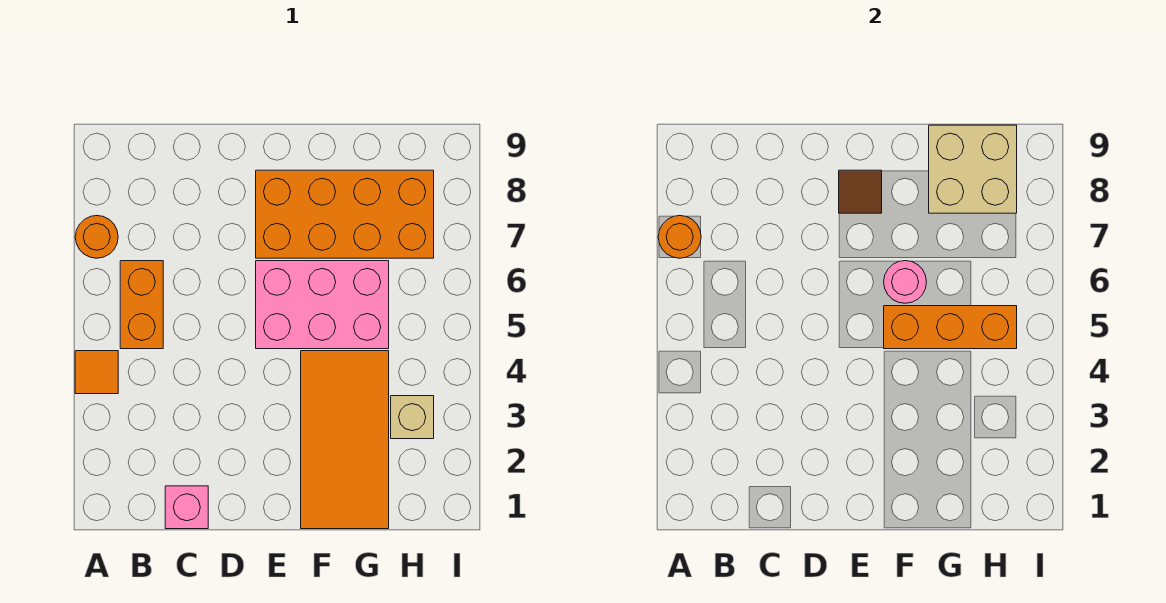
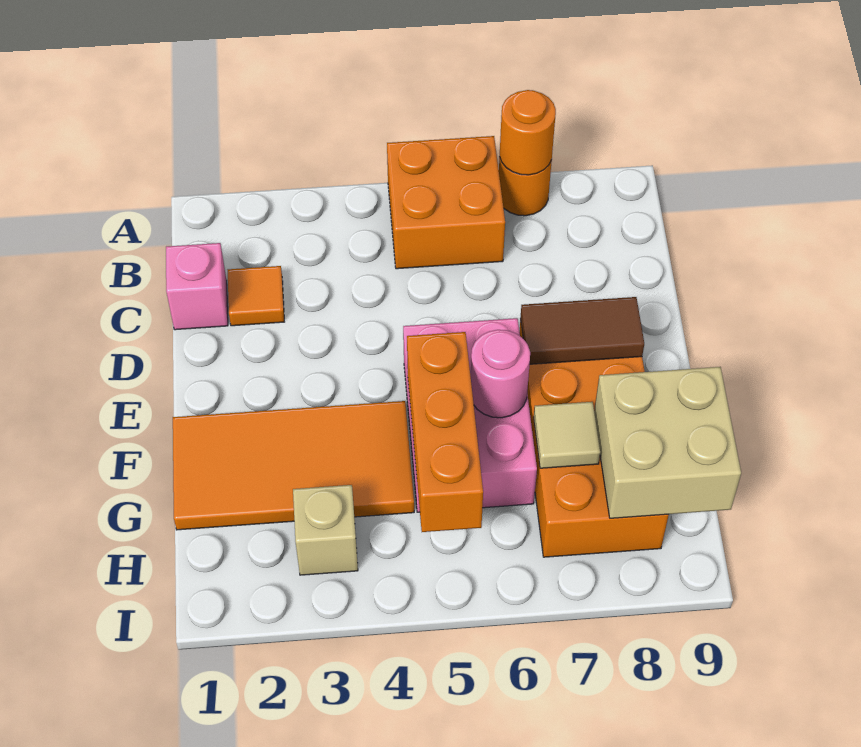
orange tile A4 level 1 -> orange tile C2 level 1
orange brick B5:B6 level 1 -> orange brick A5:B6 level 1
brown tile E8 level 2 -> brown tile E7:E8 level 2
none -> tan tile G7 level 2

